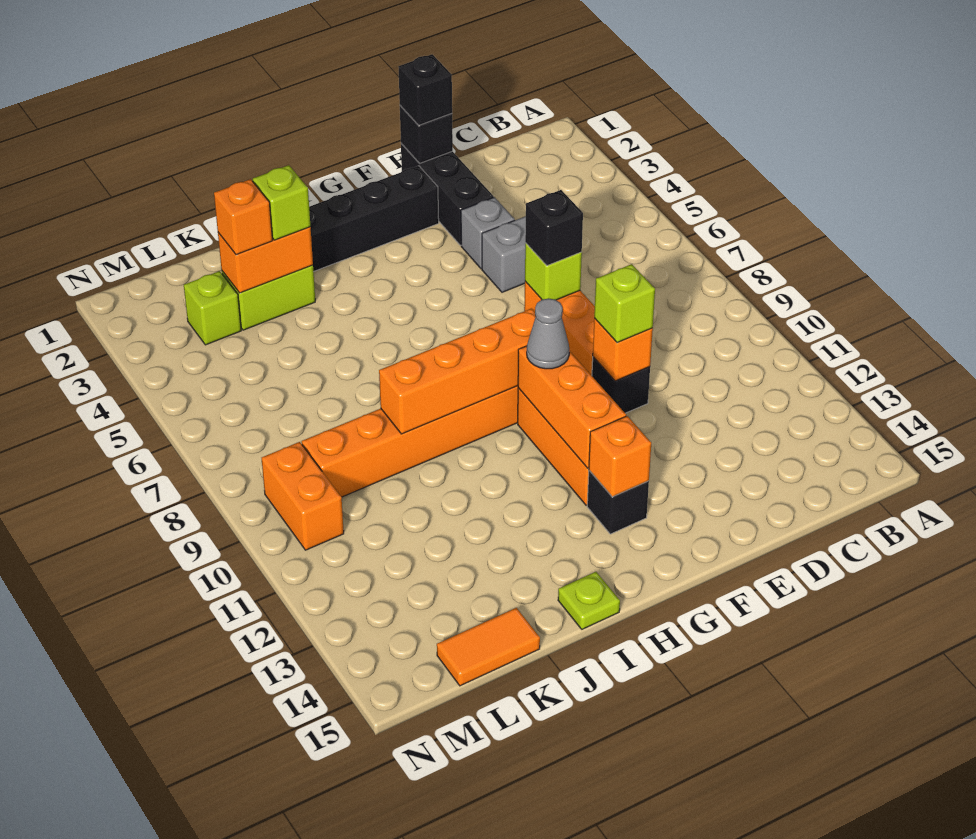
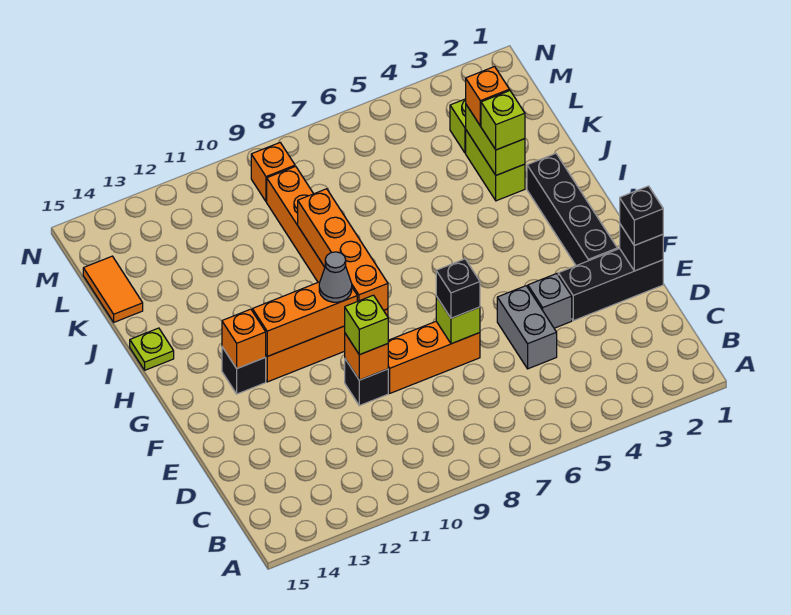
orange brick J3:K3 level 2 -> lime brick J3:K3 level 2
orange brick M9:M10 level 1 -> orange brick M9 level 1

